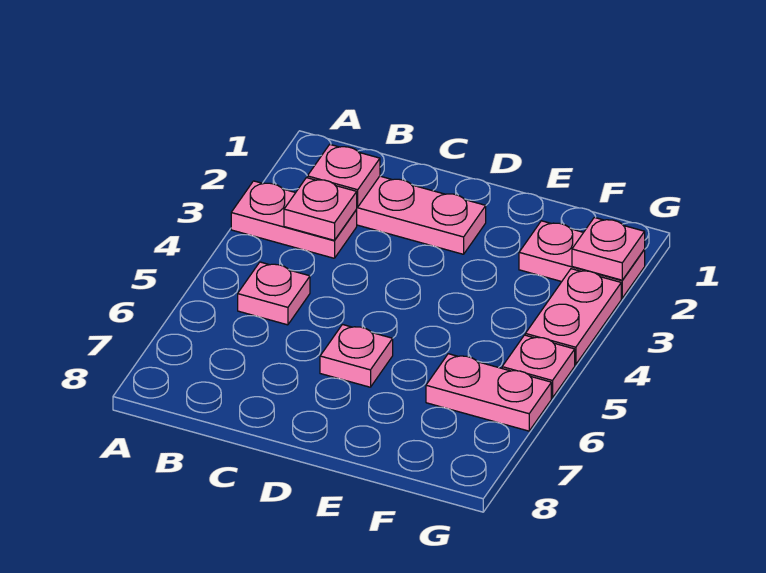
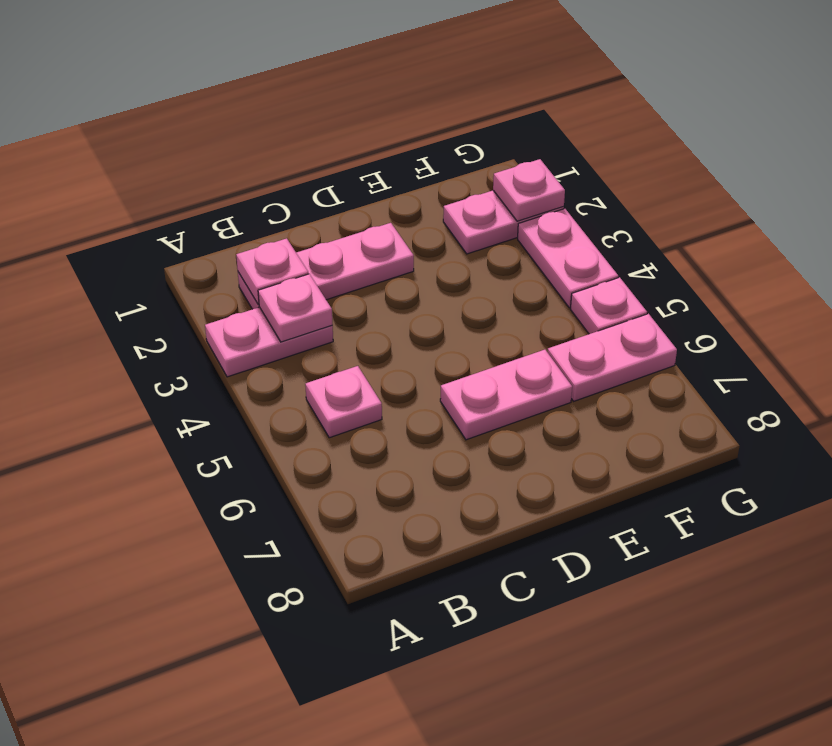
pink plate D6 level 1 -> pink plate D6:E6 level 1

